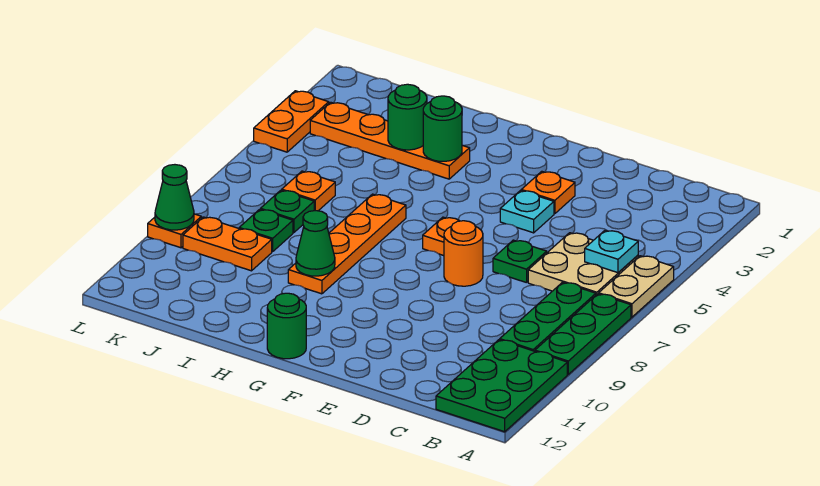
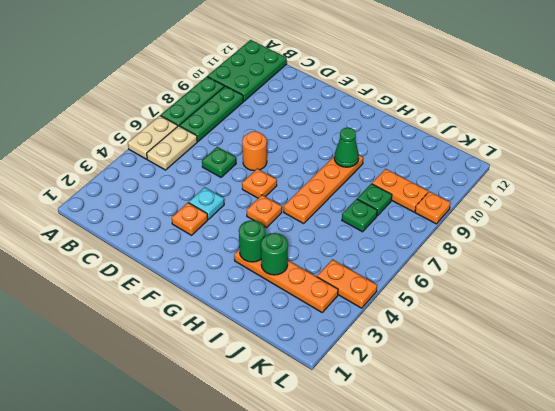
tan plate B5:C6 level 1 -> tan plate B5:B6 level 1
cyan plate B5 level 2 -> none
green round brick G12 level 1 -> none
orange plate J6 level 1 -> orange plate G5 level 1
orange plate L3:L4 level 1 -> orange plate K4:L4 level 1
green cone L9 level 2 -> none

